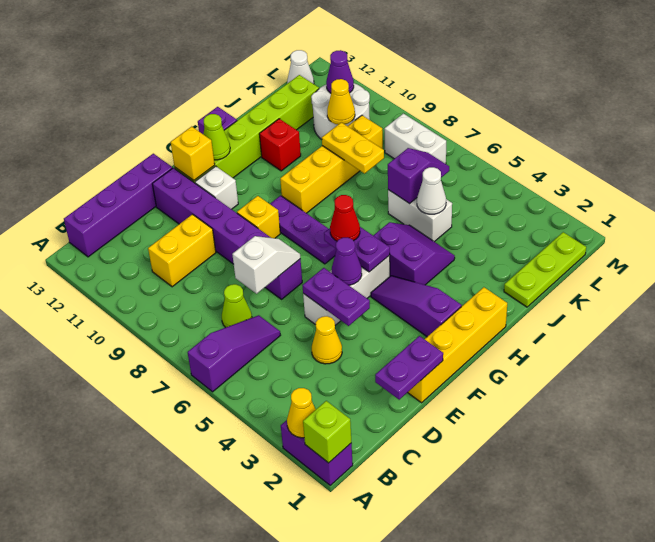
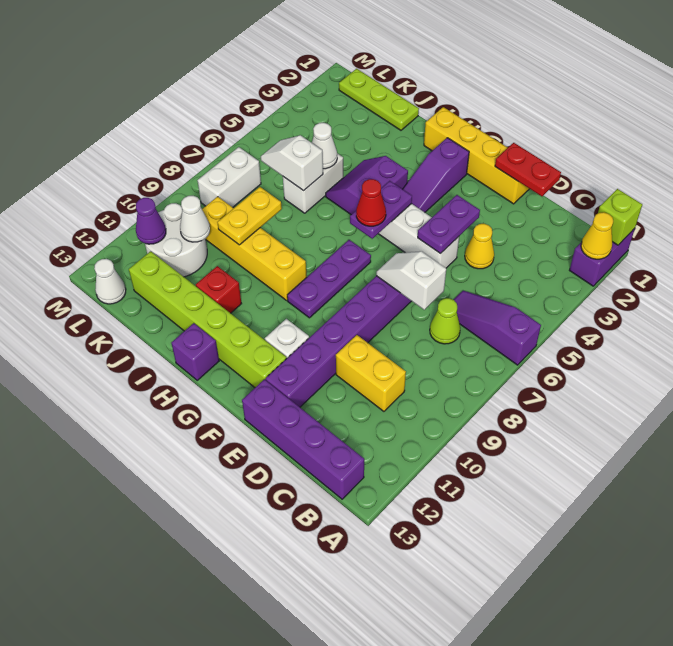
purple plate D1:E1 level 2 -> red plate D1:E1 level 2
purple cone F5 level 2 -> none
yellow brick F9 level 1 -> none
yellow brick F12 level 2 -> none
lime cone G12 level 2 -> none
purple slope J6:K6 level 2 top J -> white slope J6:K6 level 2 top J
yellow cone K10 level 2 -> white cone K10 level 2

